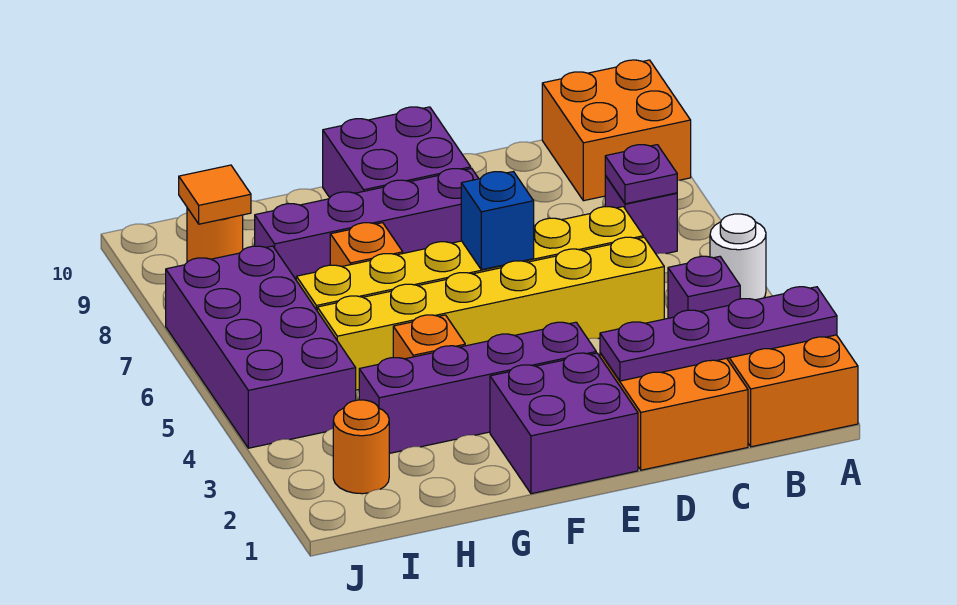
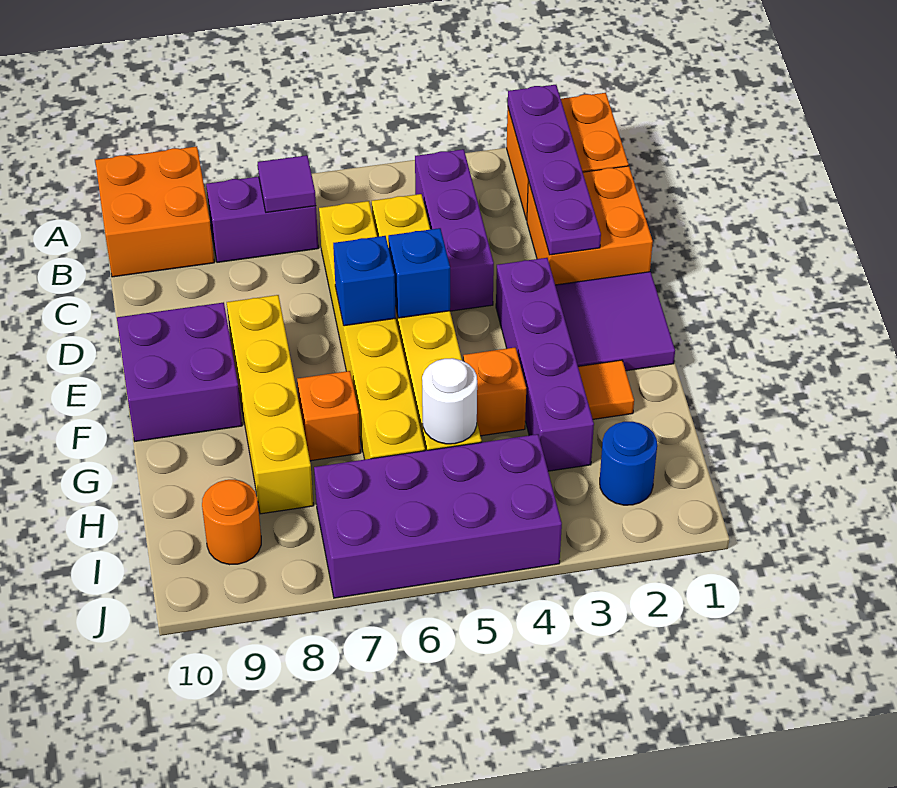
white round brick A5 level 1 -> white round brick H5 level 2
purple brick B4 level 1 -> purple brick B4:D4 level 1
purple brick B7 level 1 -> purple brick B7:B8 level 1
purple plate B7 level 2 -> purple tile B7 level 2
purple brick E1:F2 level 1 -> purple tile E1:F2 level 1
none -> blue brick E5 level 2
purple brick E8:H8 level 1 -> yellow brick E8:H8 level 1
orange round brick I2 level 1 -> blue round brick I2 level 1
orange tile I9 level 2 -> orange tile G2 level 1

